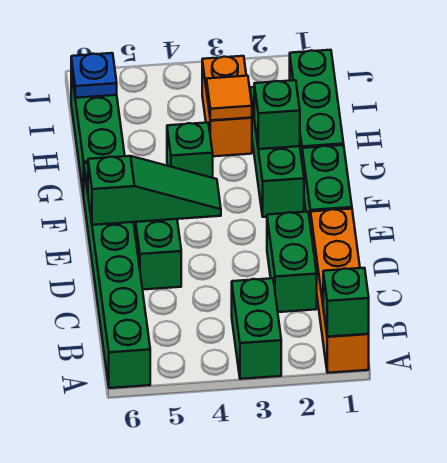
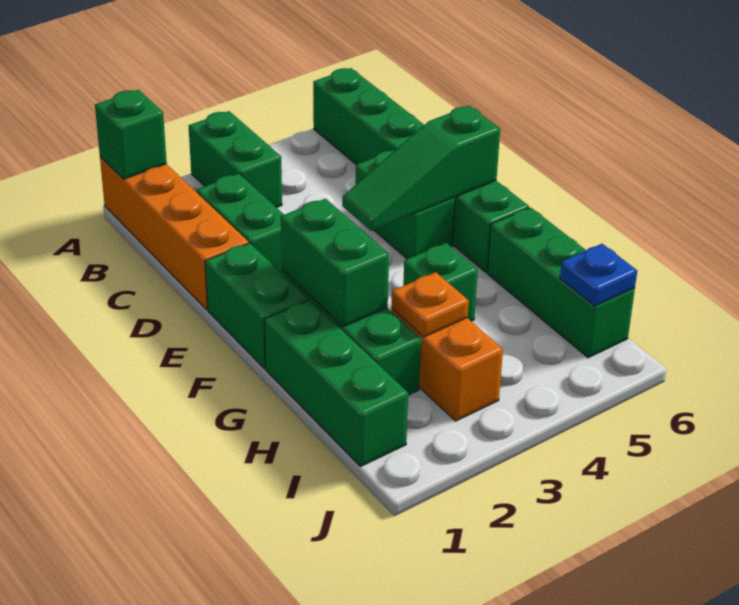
green brick G2 level 2 -> green brick F2:G2 level 2
orange tile H3 level 2 -> orange plate H3 level 2

